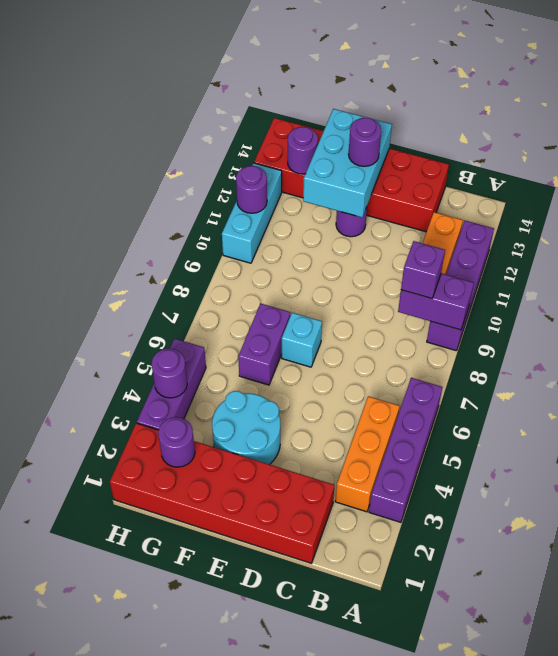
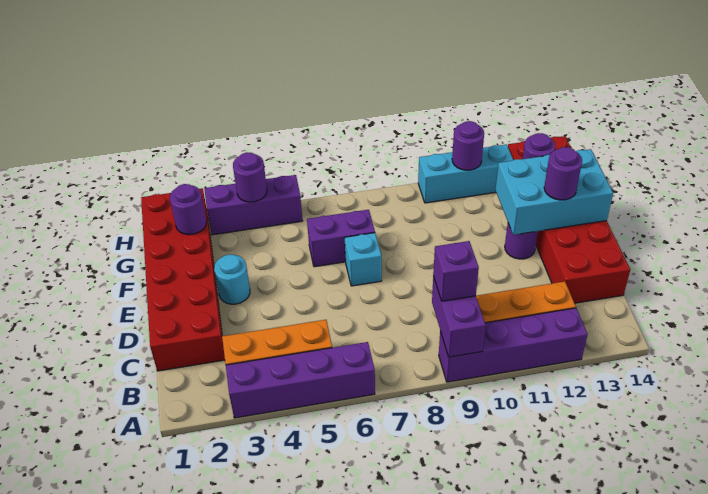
cyan round brick E3:F4 level 1 -> cyan round brick E3 level 1

